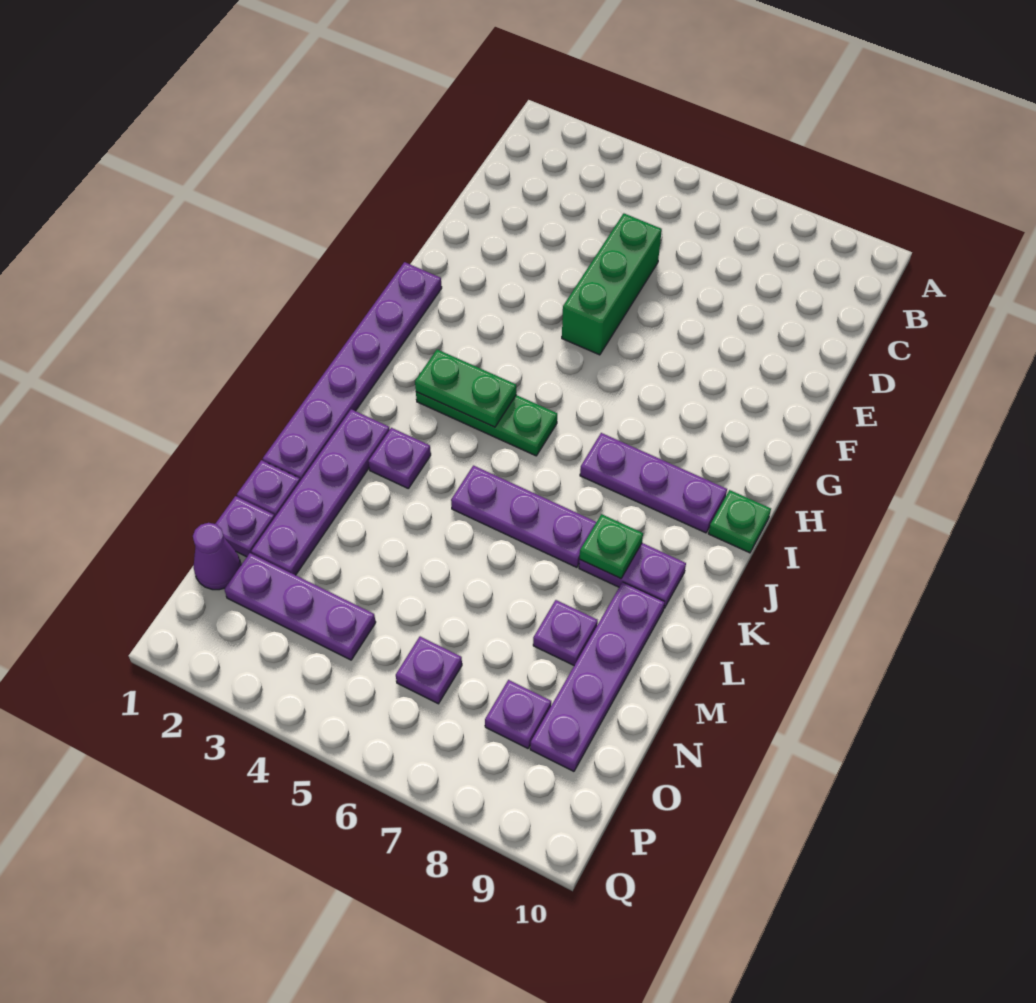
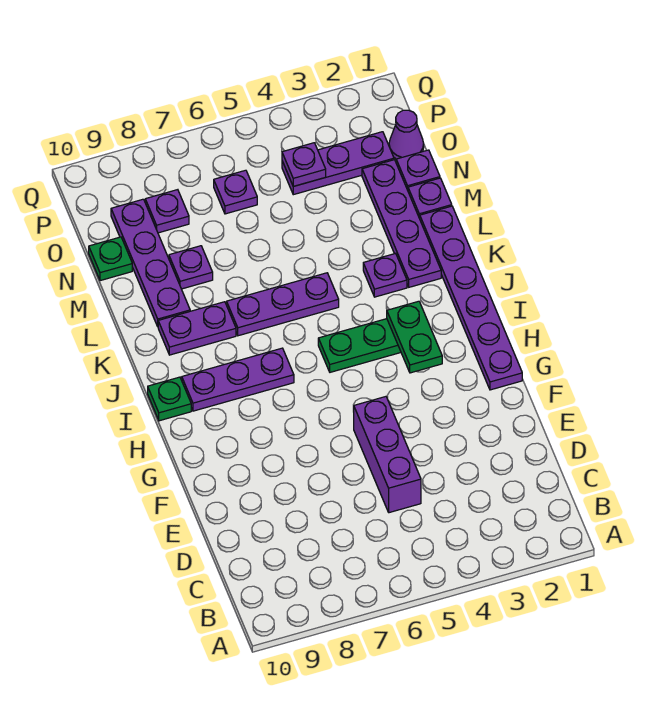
green brick D5:F5 level 1 -> purple brick D5:F5 level 1
green plate I3:I4 level 2 -> green plate H3:I3 level 2
green plate K8 level 2 -> green plate N10 level 1
none -> purple plate O4 level 2

